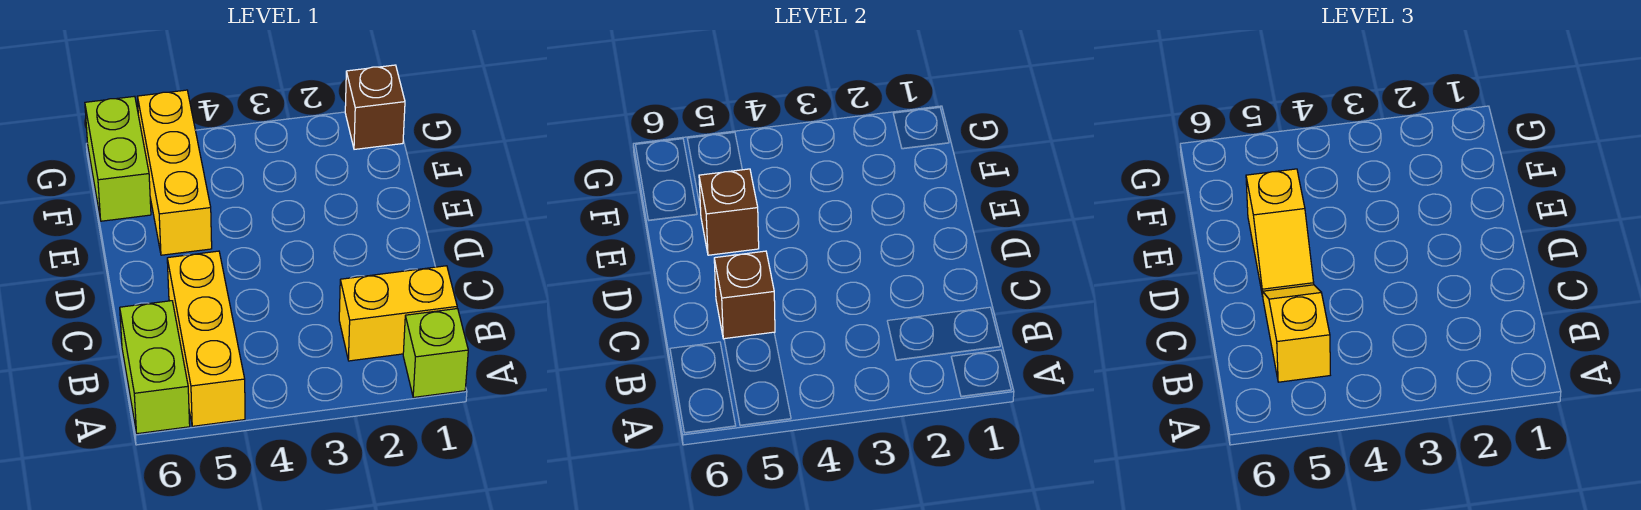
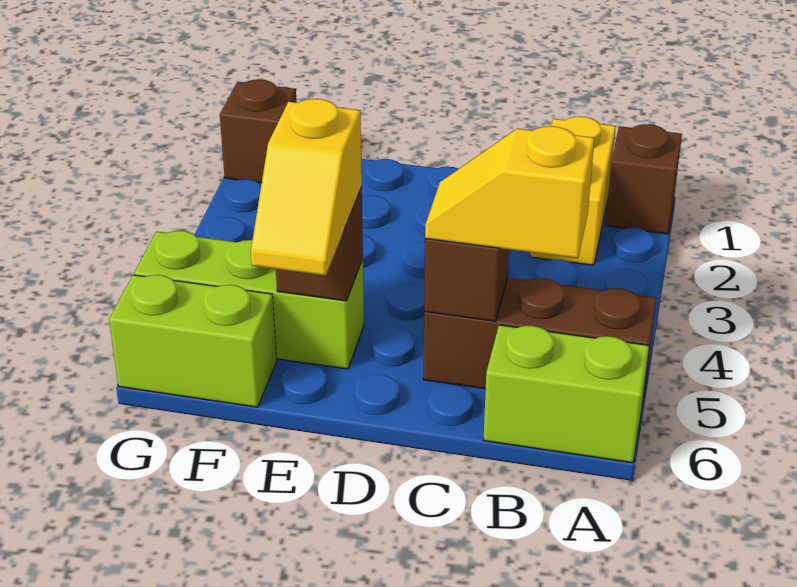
lime brick A1 level 1 -> brown brick A1 level 1
yellow brick A5:C5 level 1 -> brown brick A5:C5 level 1
yellow slope D5:E5 level 3 top E -> yellow slope E5:E6 level 3 top 5
yellow brick E5:G5 level 1 -> lime brick E5:G5 level 1

